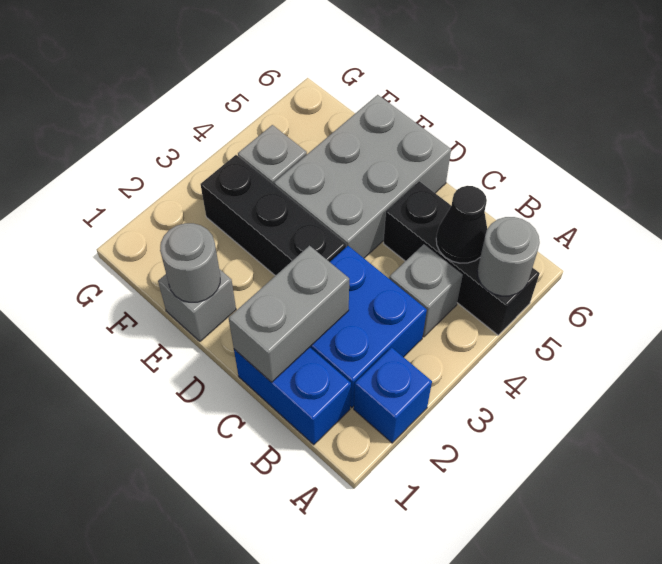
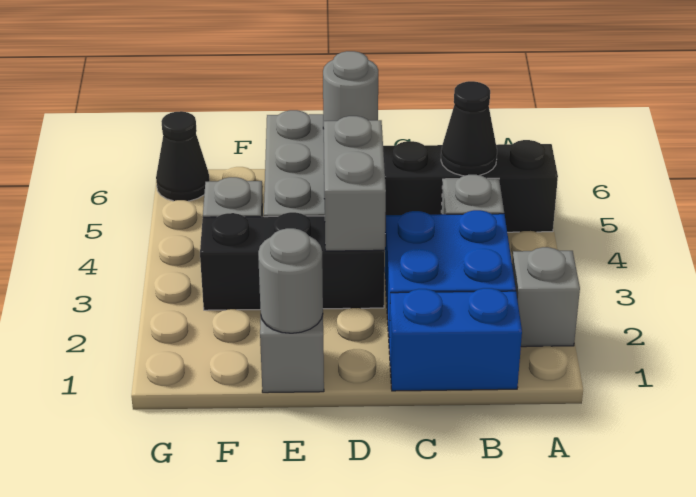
blue brick A2 level 1 -> grey brick A2 level 1
grey round brick A5 level 2 -> grey round brick D6 level 2
grey brick C1:C2 level 2 -> grey brick D3:D4 level 2
none -> black cone G6 level 1

